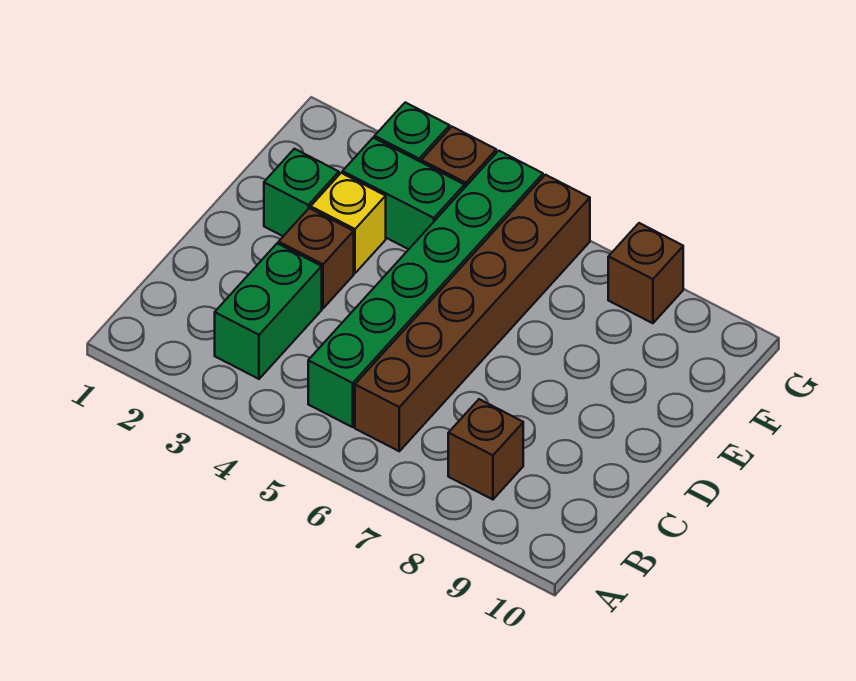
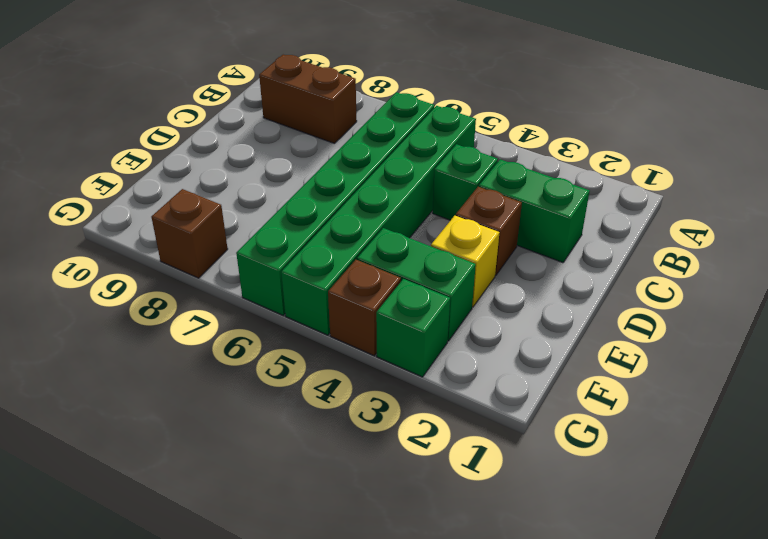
green brick B3:C3 level 1 -> green brick C2:C3 level 1
brown brick B6:G6 level 1 -> green brick B6:G6 level 1
brown brick B8 level 1 -> brown brick B8:B9 level 1
green brick E2 level 1 -> green brick C4 level 1

